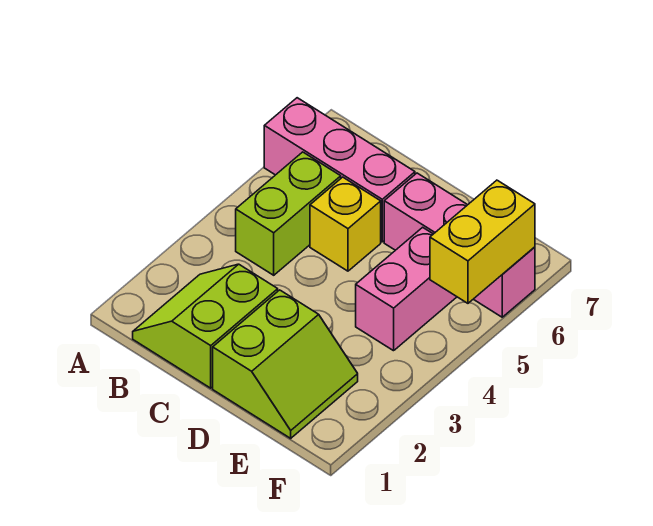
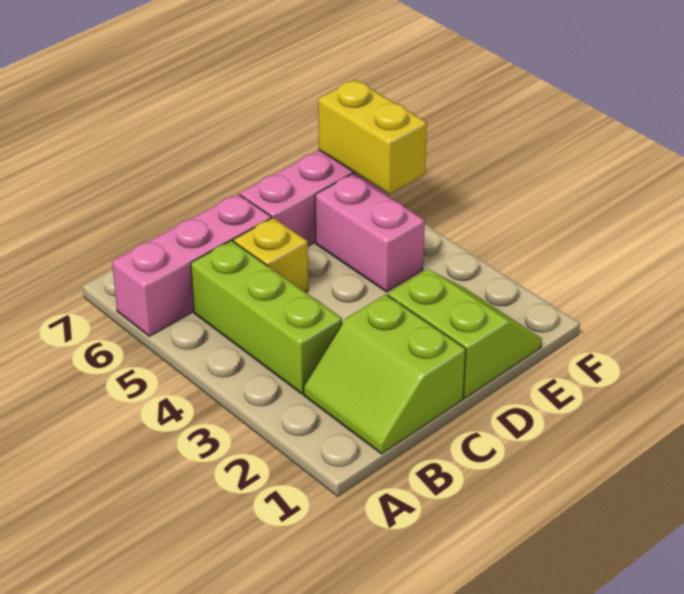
lime brick B4:B5 level 1 -> lime brick B3:B5 level 1

